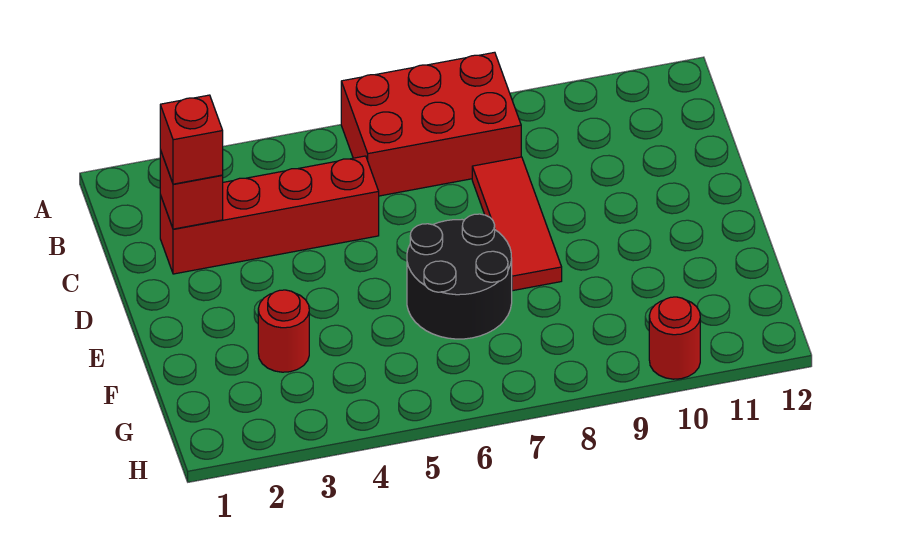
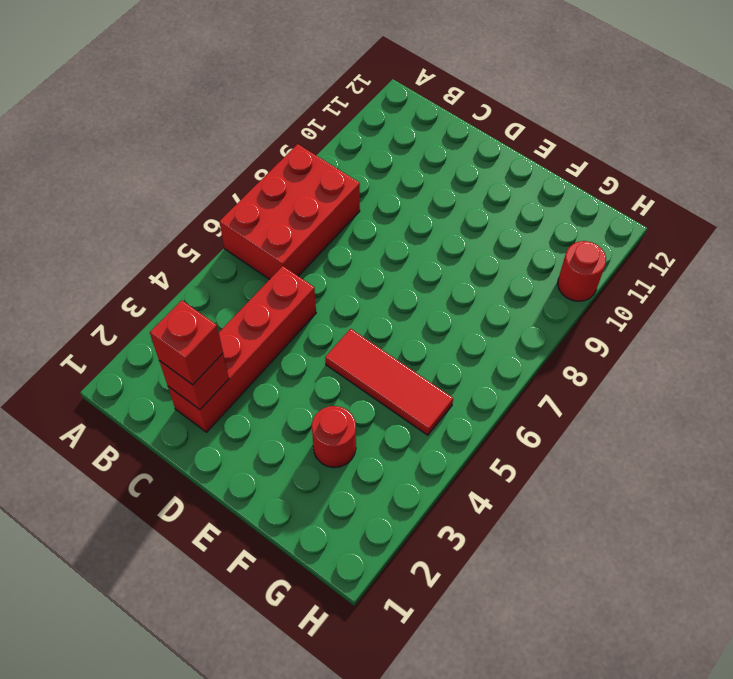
red tile C8:E8 level 1 -> red tile E5:G5 level 1
black round brick E6:F7 level 1 -> none

